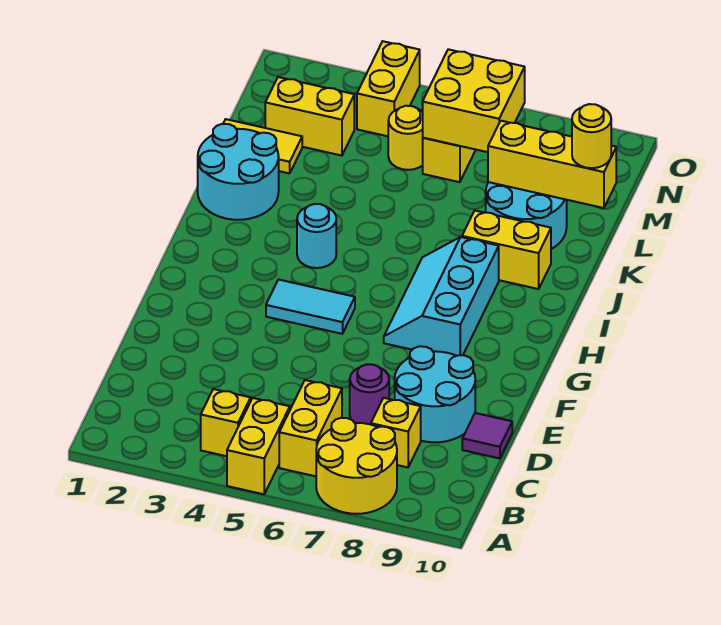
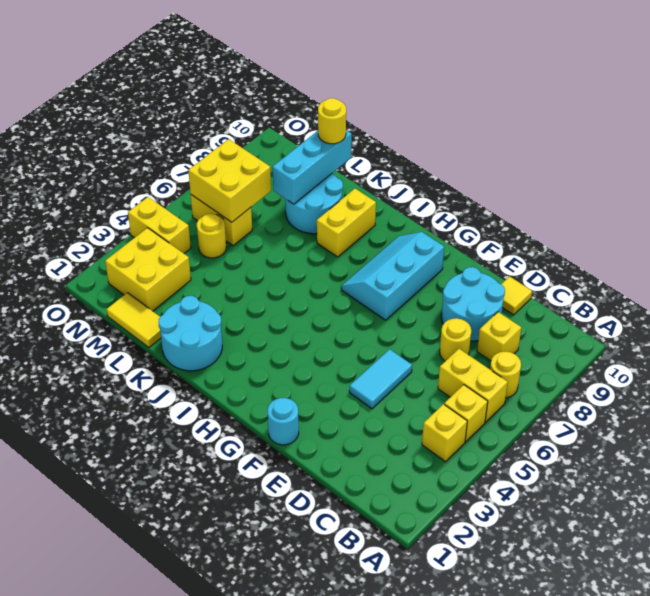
yellow brick A5:B5 level 1 -> yellow brick B5 level 1
yellow round brick A7:B8 level 1 -> yellow round brick B7 level 1
purple round brick D7 level 1 -> yellow round brick D7 level 1
purple tile D10 level 1 -> yellow tile D10 level 1
cyan tile G4:G5 level 1 -> cyan tile E4:E5 level 1
cyan slope G7:I8 level 1 top 8 -> cyan slope G7:H9 level 1 top G
cyan round brick I4 level 1 -> cyan round brick F1 level 1
yellow tile L1:L2 level 1 -> yellow tile L1:M1 level 1
yellow brick L8:L10 level 2 -> cyan brick L8:L10 level 2
yellow brick M2:M3 level 1 -> yellow brick M2:N3 level 1

